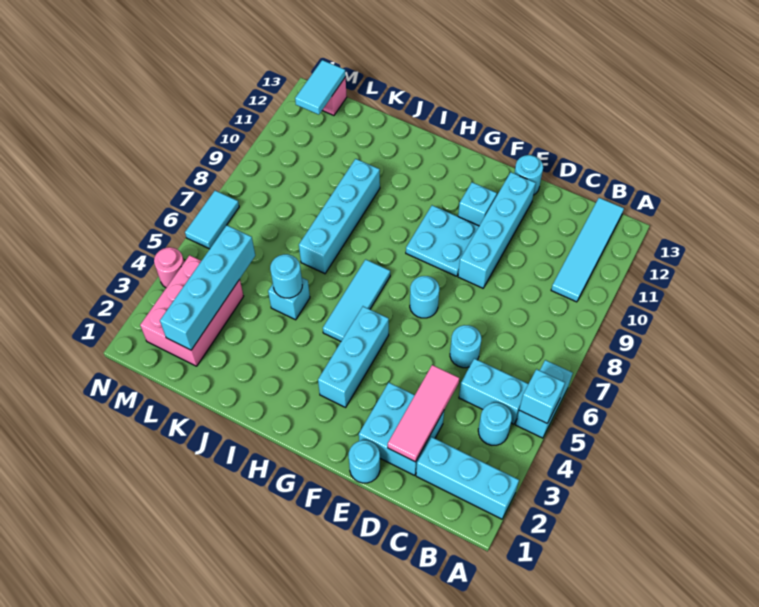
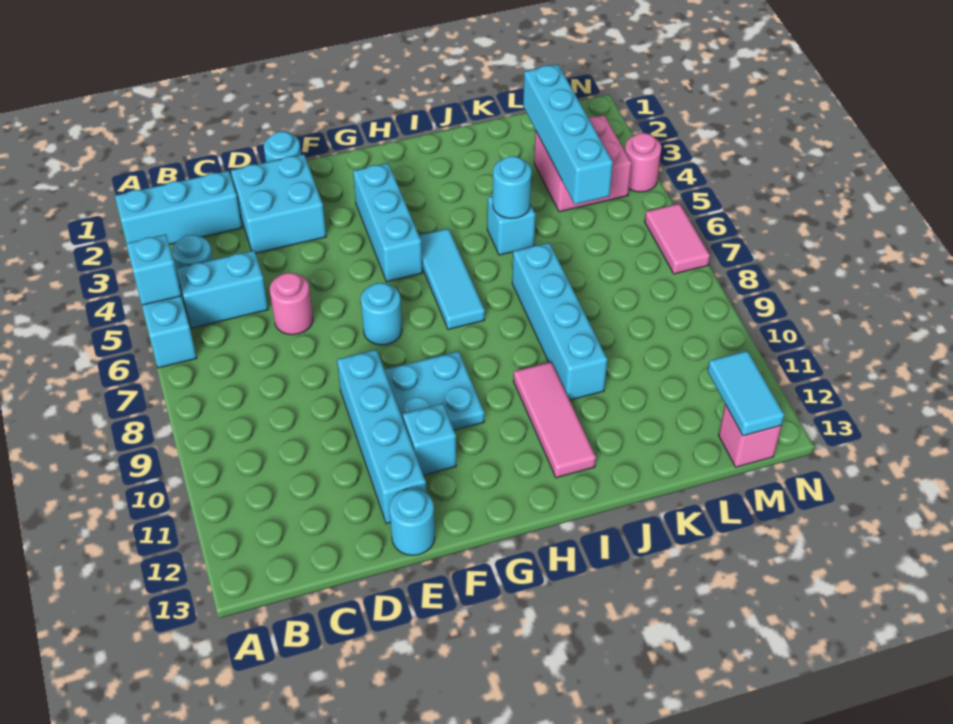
cyan tile B10:B13 level 1 -> none
pink tile D2:D4 level 2 -> pink tile I10:I12 level 1
cyan round brick D6 level 1 -> pink round brick D6 level 1
pink brick L2:M4 level 1 -> pink brick L3:M4 level 1
cyan tile N6:N7 level 1 -> pink tile N6:N7 level 1

